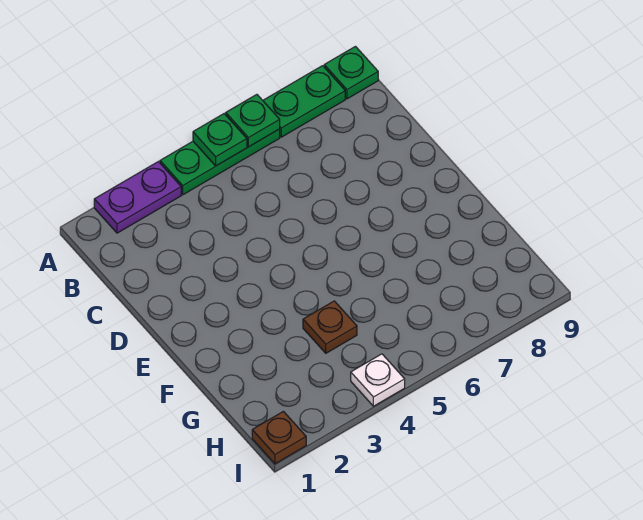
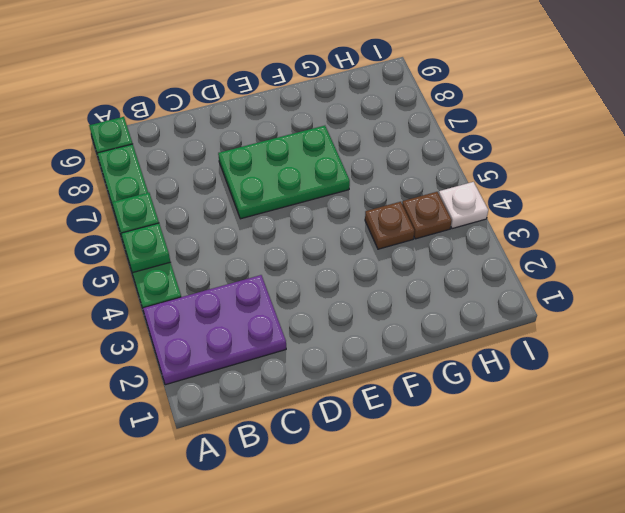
purple plate A2:A3 level 1 -> purple plate A2:C3 level 1
none -> green plate D6:F7 level 1
brown plate I1 level 1 -> brown plate H4 level 1

